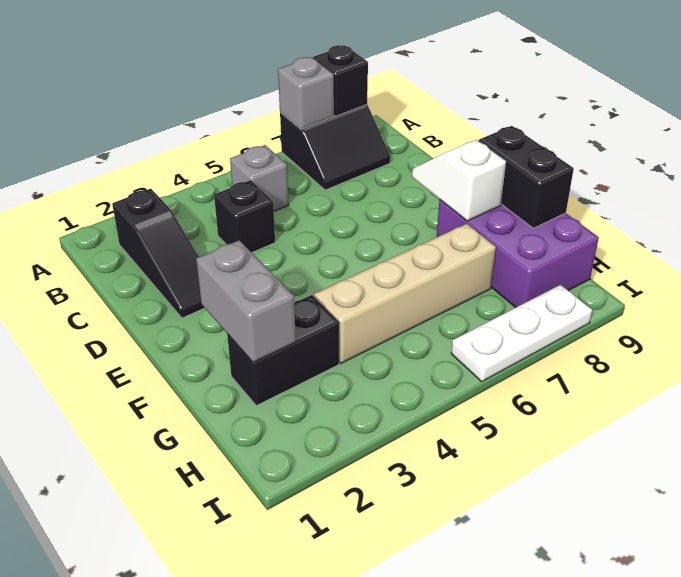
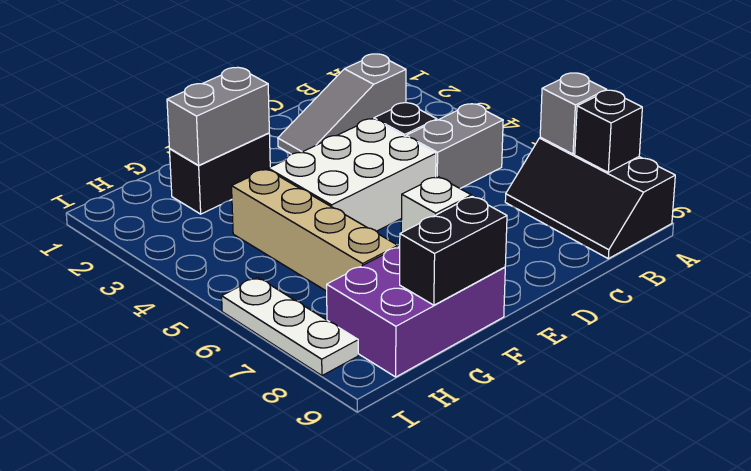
black slope A7:B8 level 1 top A -> black slope A7:B9 level 1 top A
black slope B2:D2 level 1 top B -> grey slope B2:D2 level 1 top B
grey brick B5 level 1 -> grey brick B5:C5 level 1
none -> white brick D4:F5 level 1
black brick G2:G3 level 1 -> black brick F2:G2 level 1

